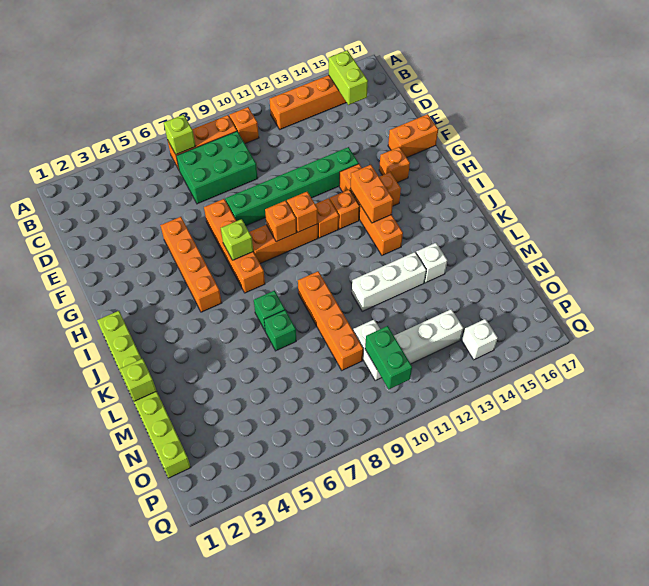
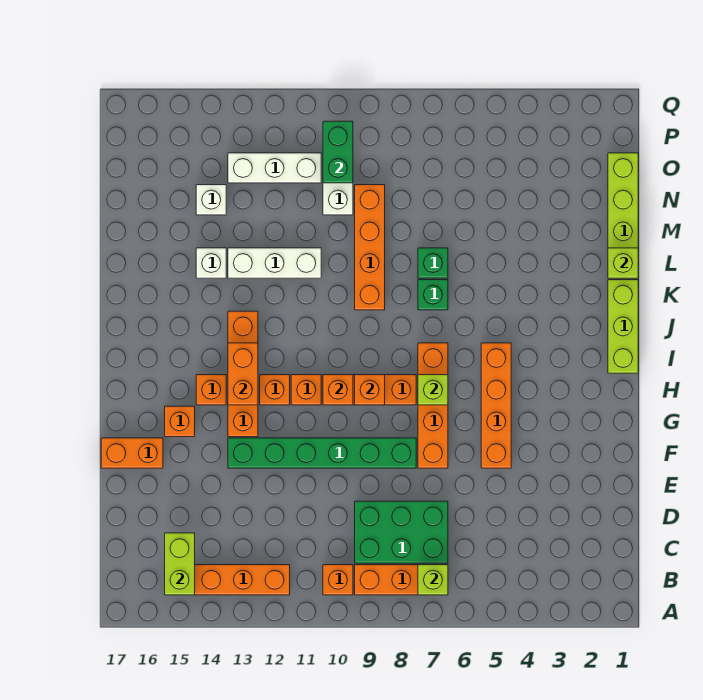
white brick P14 level 1 -> white brick N14 level 1

